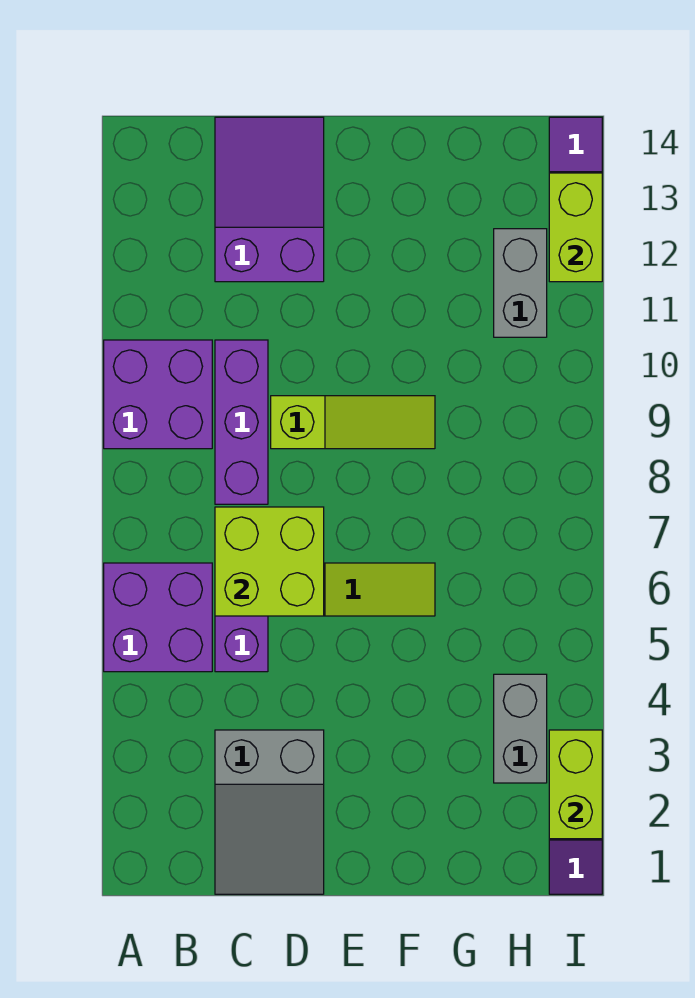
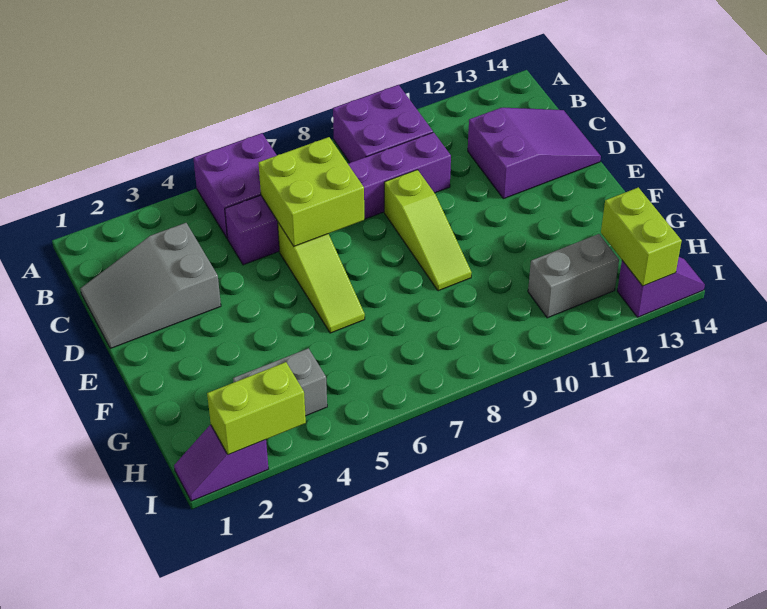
lime brick I12:I13 level 2 -> lime brick H13:I13 level 2

